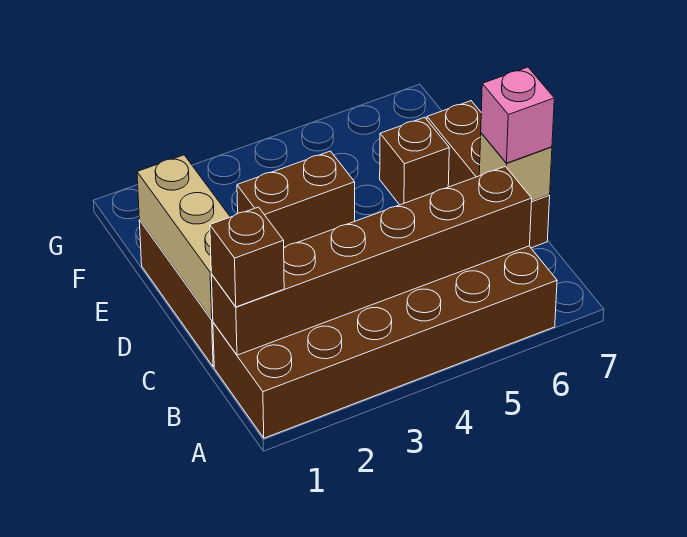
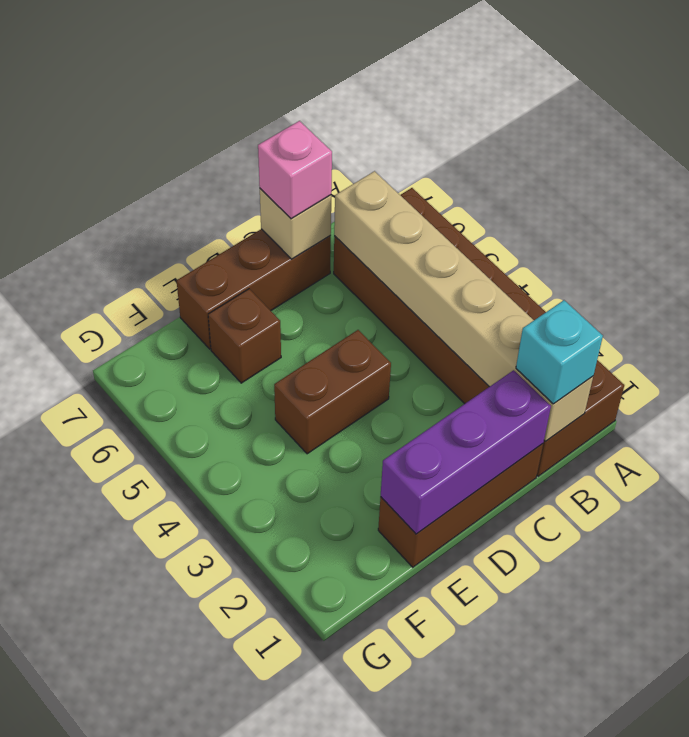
brown brick B1:B6 level 2 -> tan brick B1:B6 level 2
brown brick B1 level 3 -> cyan brick B1 level 3
tan brick C1:E1 level 2 -> purple brick C1:E1 level 2
brown brick E3:E4 level 1 -> brown brick D4:E4 level 1

